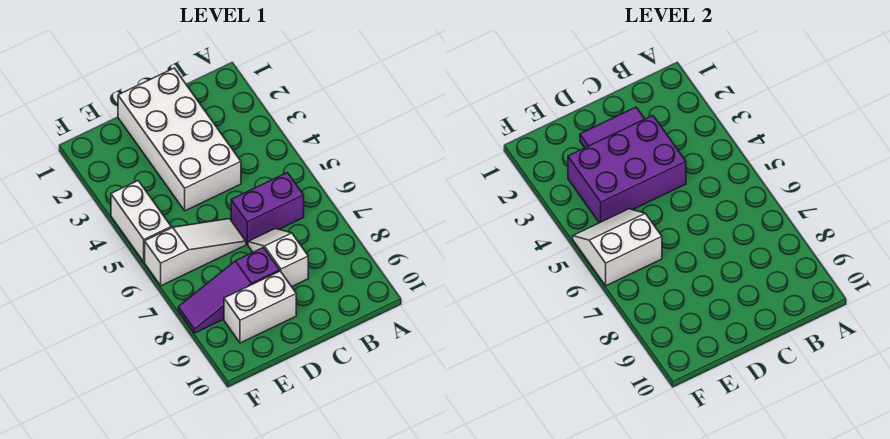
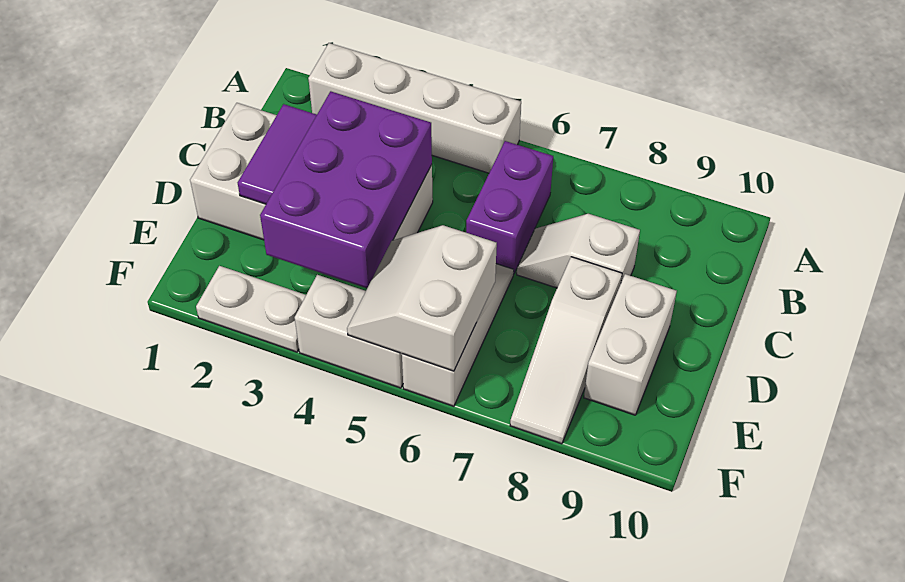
none -> white brick A2:A5 level 1
purple slope D8:F8 level 1 top D -> white slope D8:F8 level 1 top D
none -> white plate F2:F3 level 1

